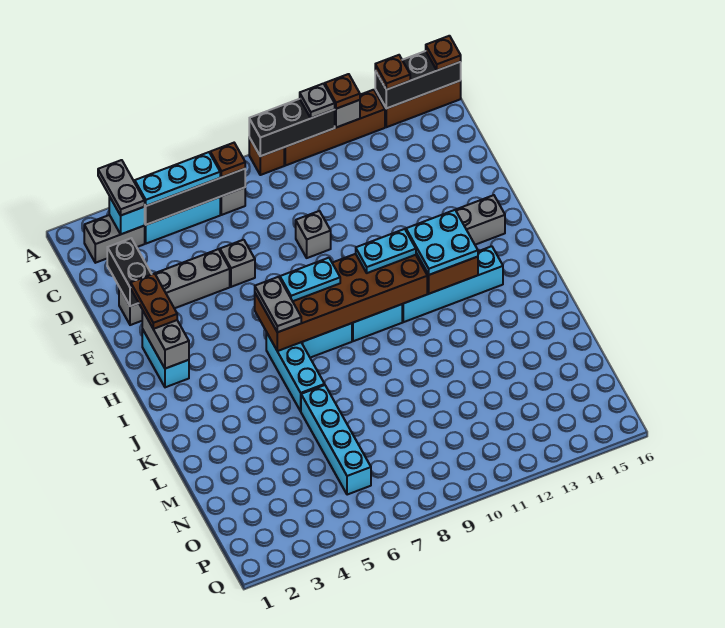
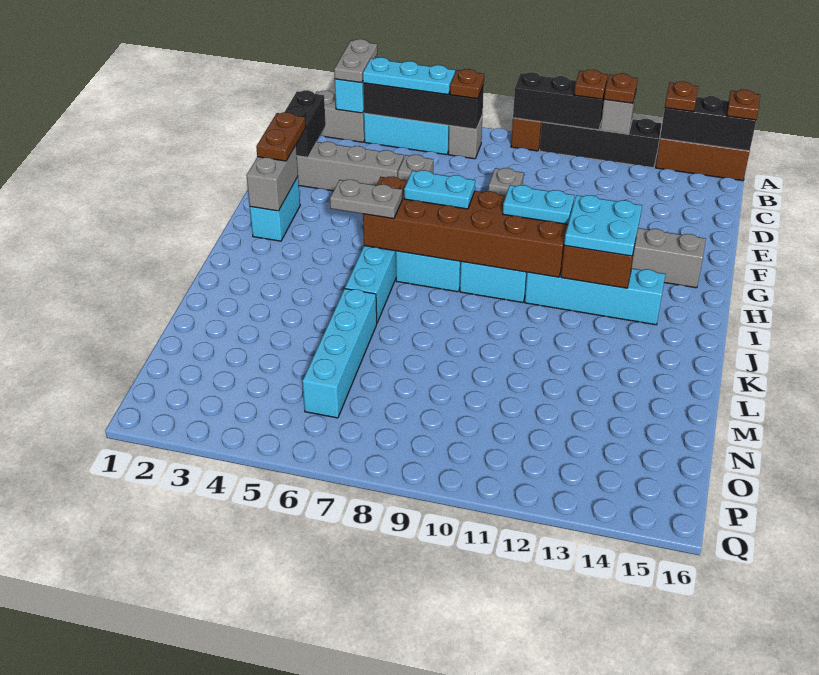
brown brick A10:A13 level 1 -> black brick A10:A13 level 1
grey plate A11 level 3 -> brown plate A11 level 3
grey plate H6:I6 level 3 -> grey plate I5:I6 level 3

